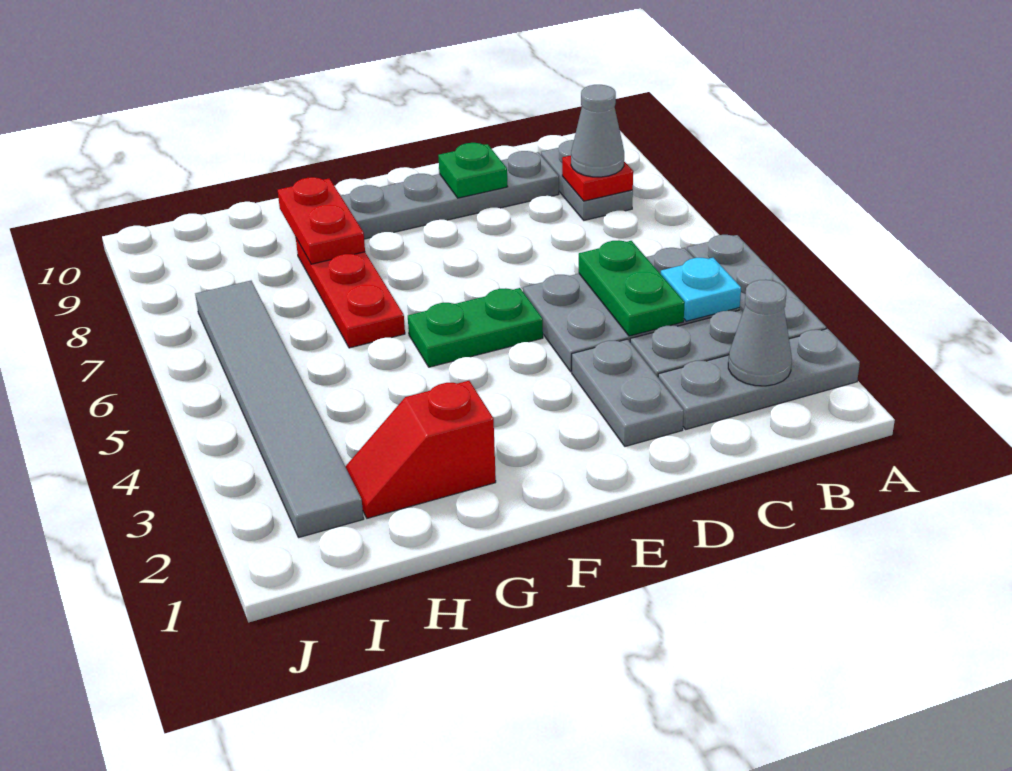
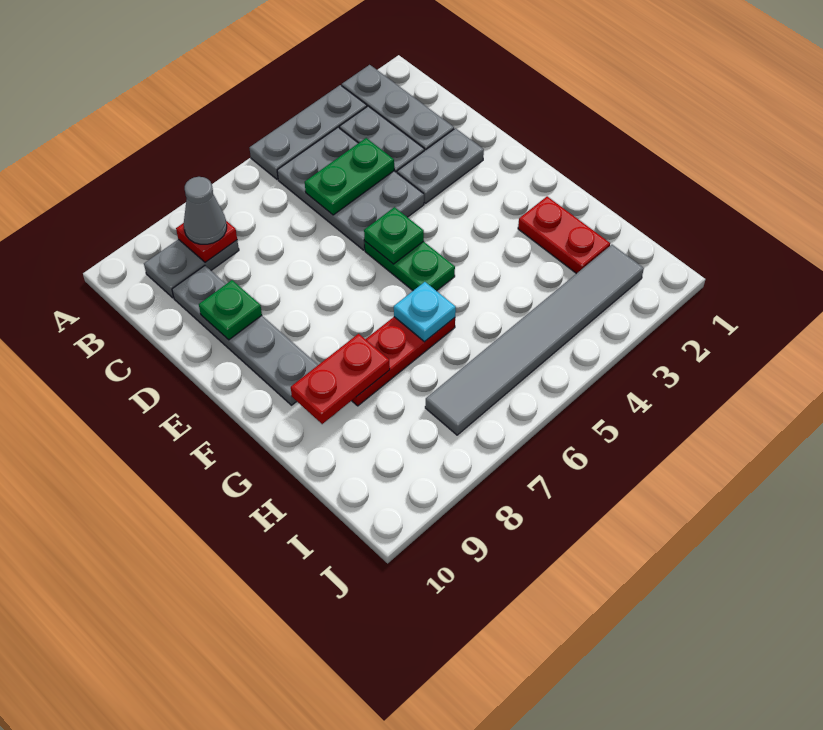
grey cone B2 level 2 -> none
cyan plate B4 level 2 -> cyan plate G6 level 2
none -> green plate E5 level 2
red slope G2:H2 level 1 top G -> red plate G2:H2 level 1

